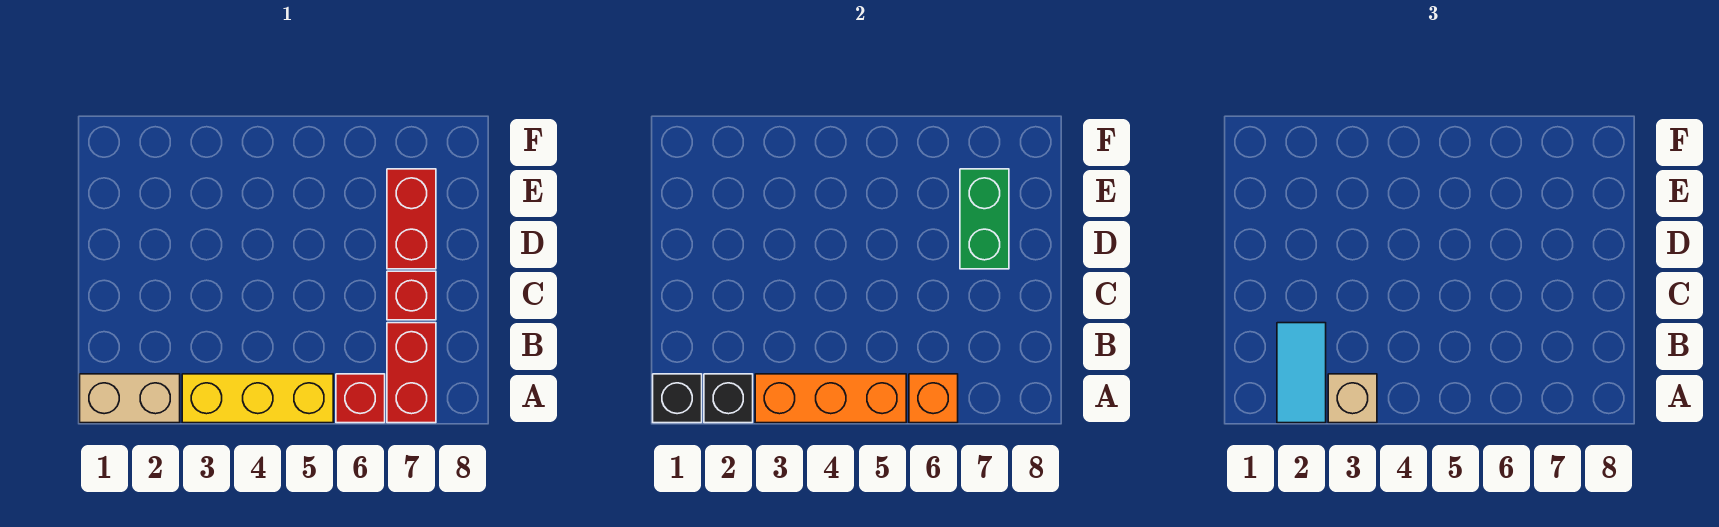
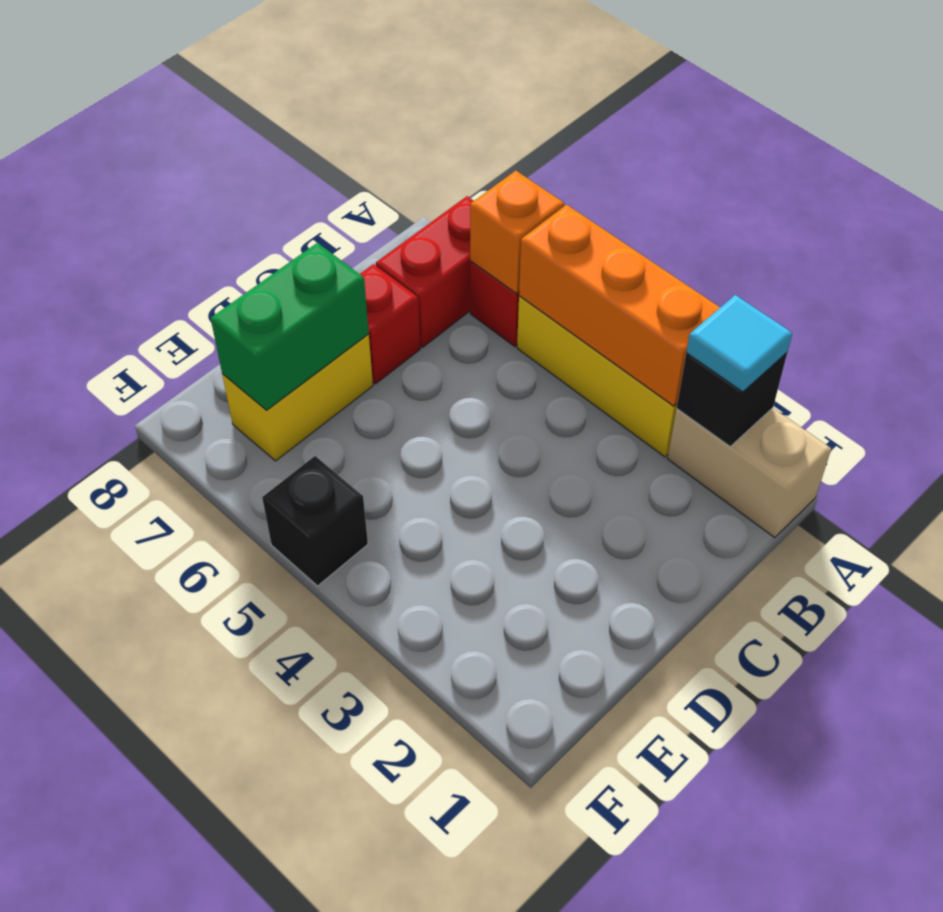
black brick A1 level 2 -> black brick F5 level 1
cyan tile A2:B2 level 3 -> cyan tile A2 level 3
tan brick A3 level 3 -> none
red brick D7:E7 level 1 -> yellow brick D7:E7 level 1

